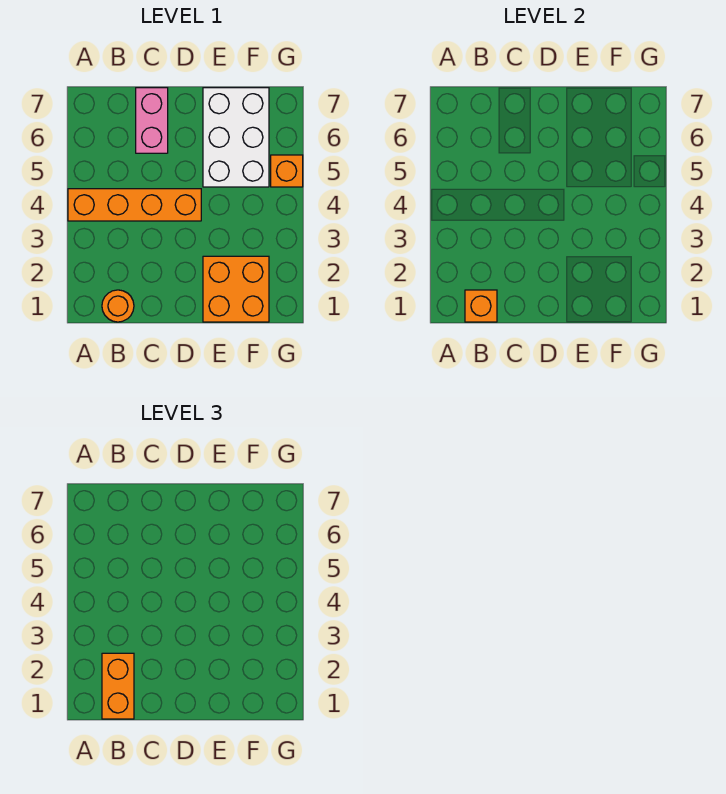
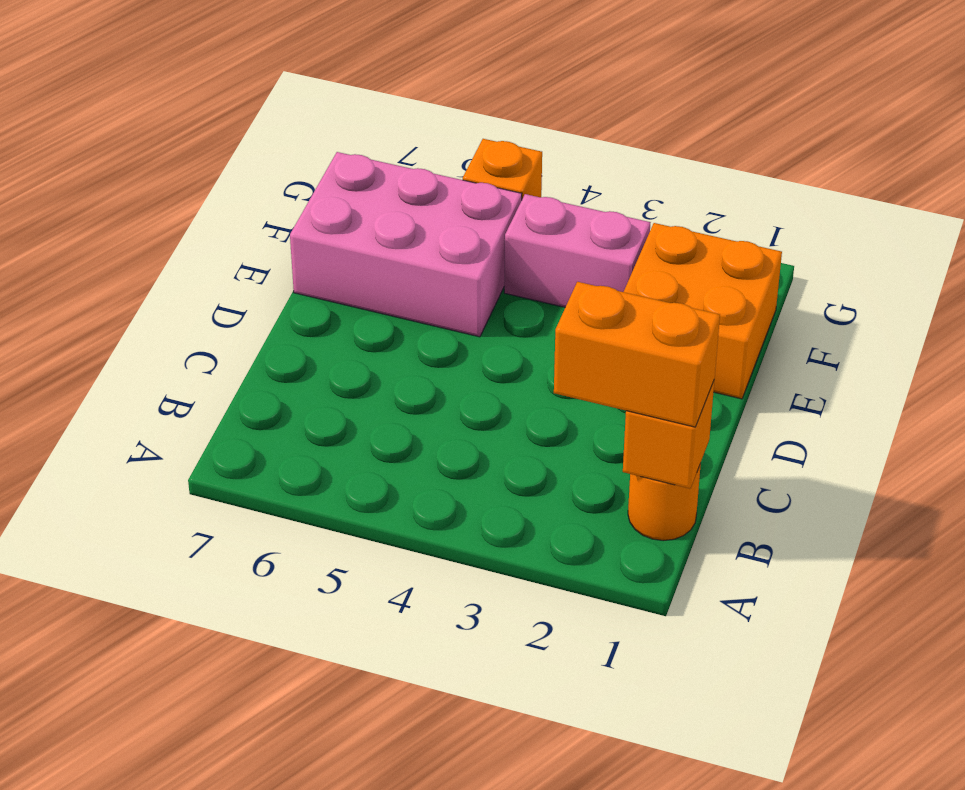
orange brick A4:D4 level 1 -> none
pink brick C6:C7 level 1 -> pink brick F3:F4 level 1
white brick E5:F7 level 1 -> pink brick E5:F7 level 1

